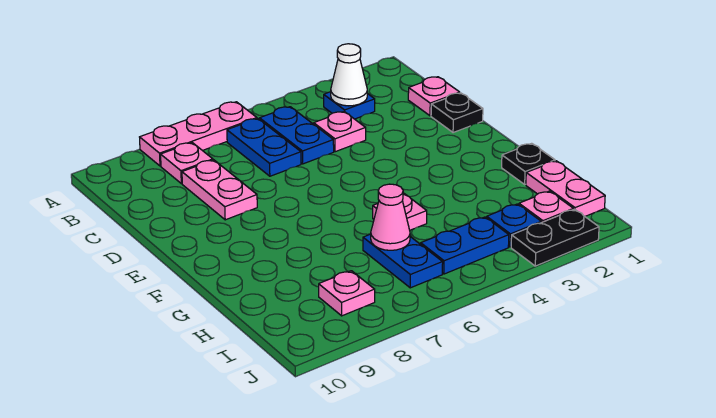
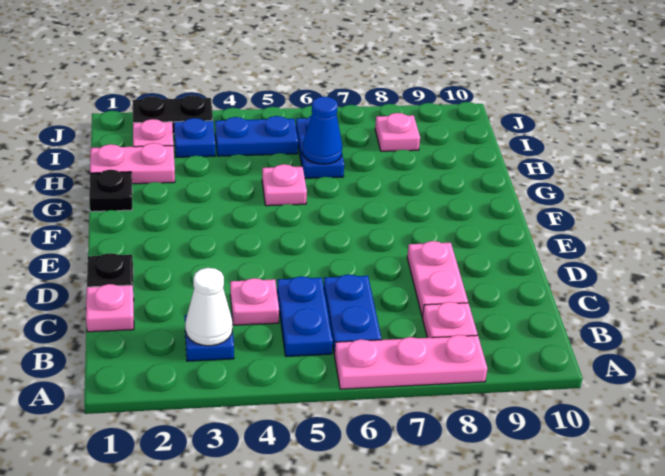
pink plate H1:I1 level 1 -> pink plate H1:H2 level 1
pink cone H6 level 2 -> blue cone H6 level 2

